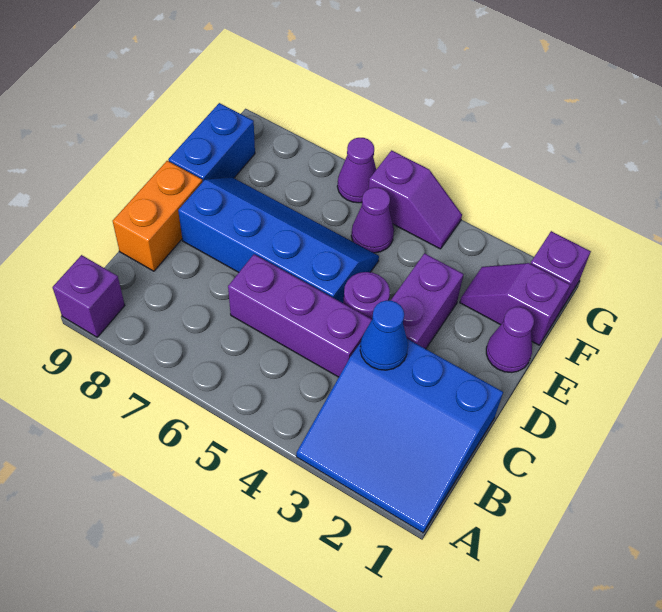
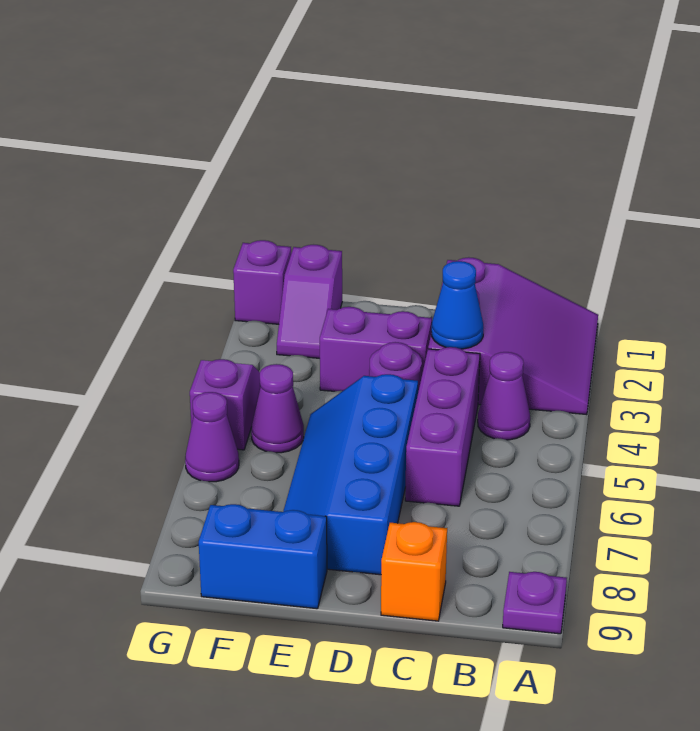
blue slope A1:C3 level 1 top C -> purple slope A1:C3 level 1 top C
purple brick A9 level 1 -> purple plate A9 level 1
orange brick C9:D9 level 1 -> orange brick C9 level 1
purple cone E1 level 1 -> purple cone B4 level 1

